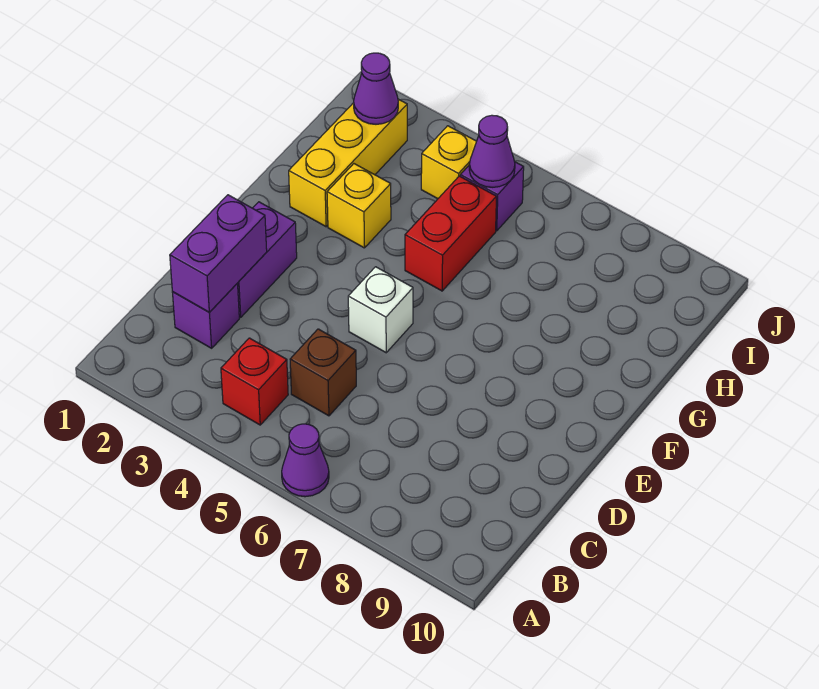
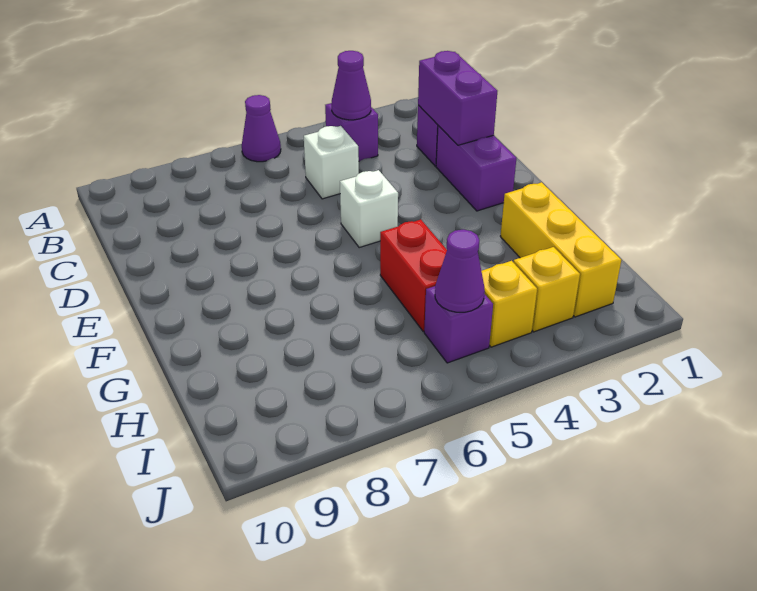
red brick B4 level 1 -> purple brick B4 level 1
brown brick C5 level 1 -> white brick C5 level 1
yellow brick G3 level 1 -> yellow brick I3 level 1
purple cone I2 level 2 -> purple cone B4 level 2

